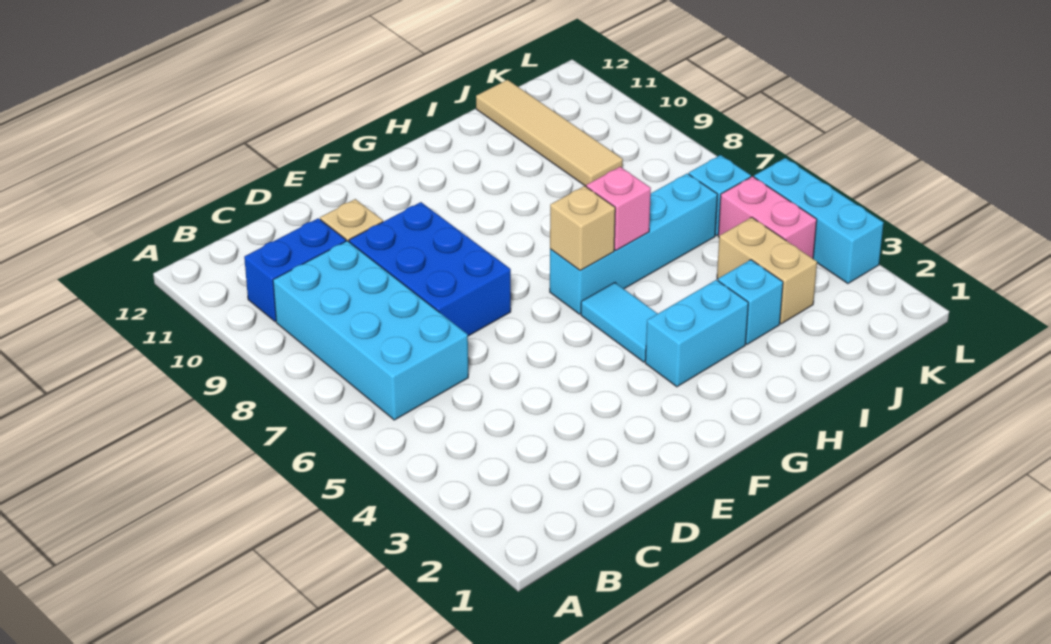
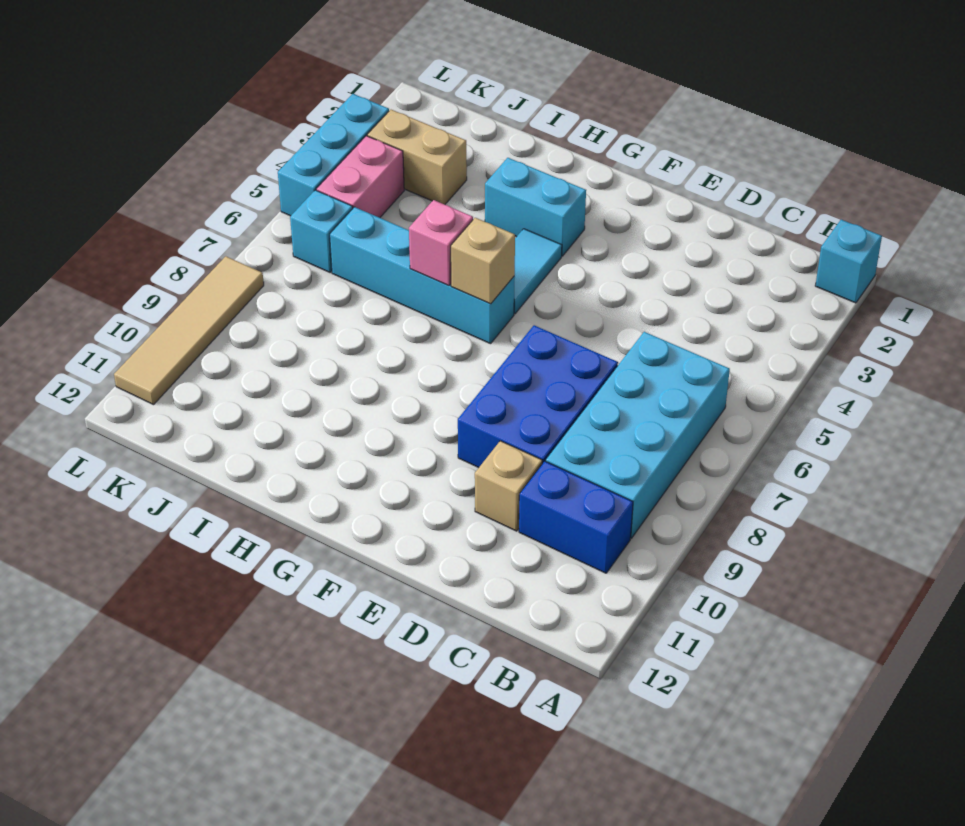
cyan brick I3 level 1 -> cyan brick A1 level 1
tan brick J3:J4 level 1 -> tan brick J3:K3 level 1
tan tile J9:J12 level 1 -> tan tile L8:L11 level 1

